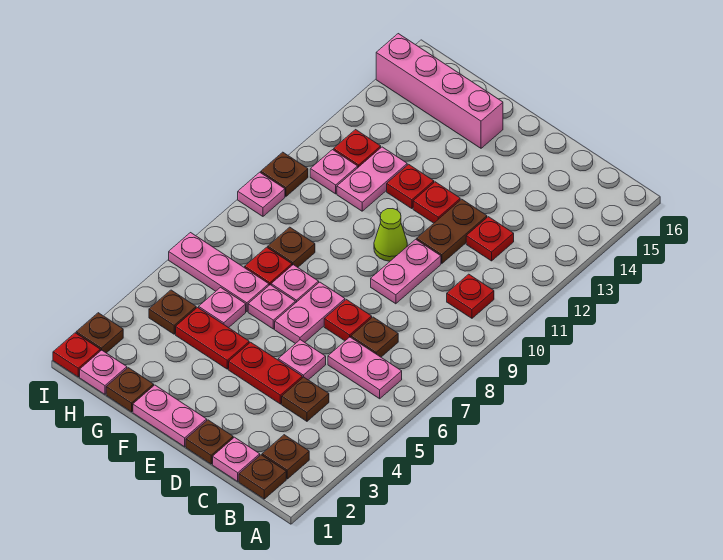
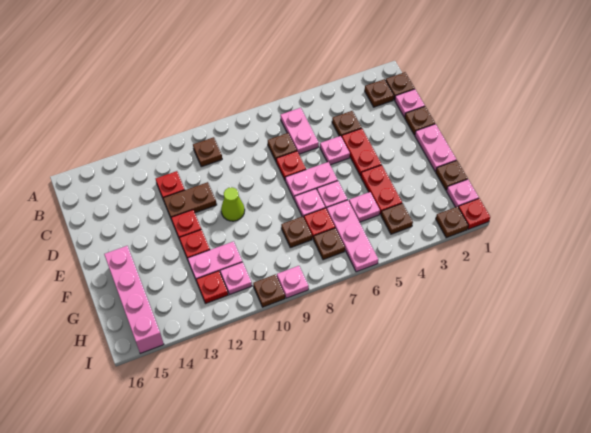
red plate B10 level 1 -> brown plate B10 level 1
pink plate D9:D10 level 1 -> none
none -> brown plate H7 level 1

